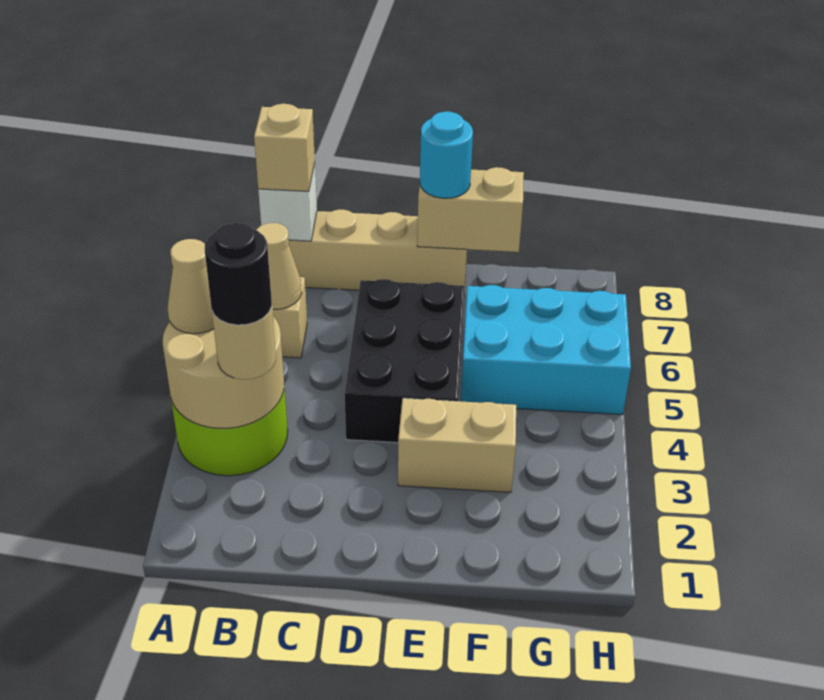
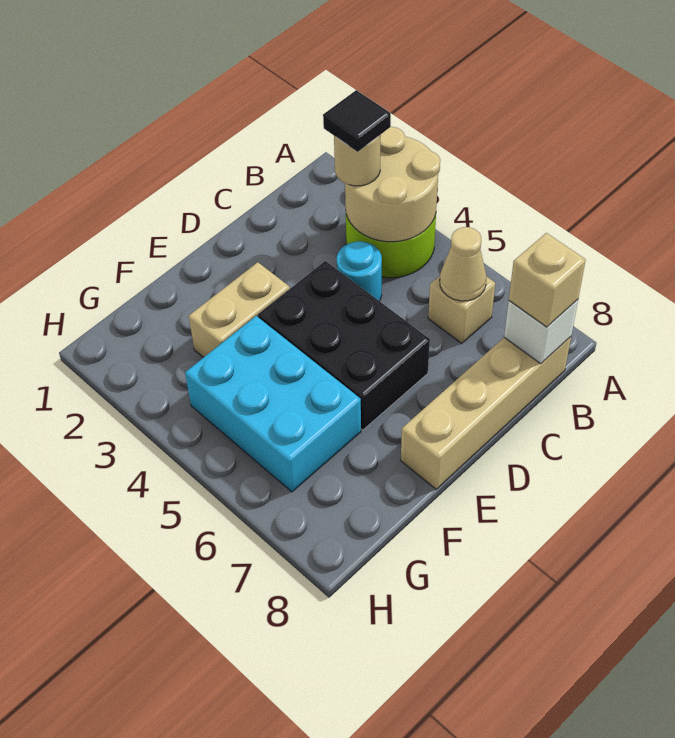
tan cone A4 level 3 -> none
black round brick B3 level 4 -> black tile B3 level 4
tan brick E8:F8 level 2 -> none
cyan round brick E8 level 3 -> cyan round brick C4 level 1
cyan brick F5:H6 level 1 -> cyan brick F4:G6 level 1

